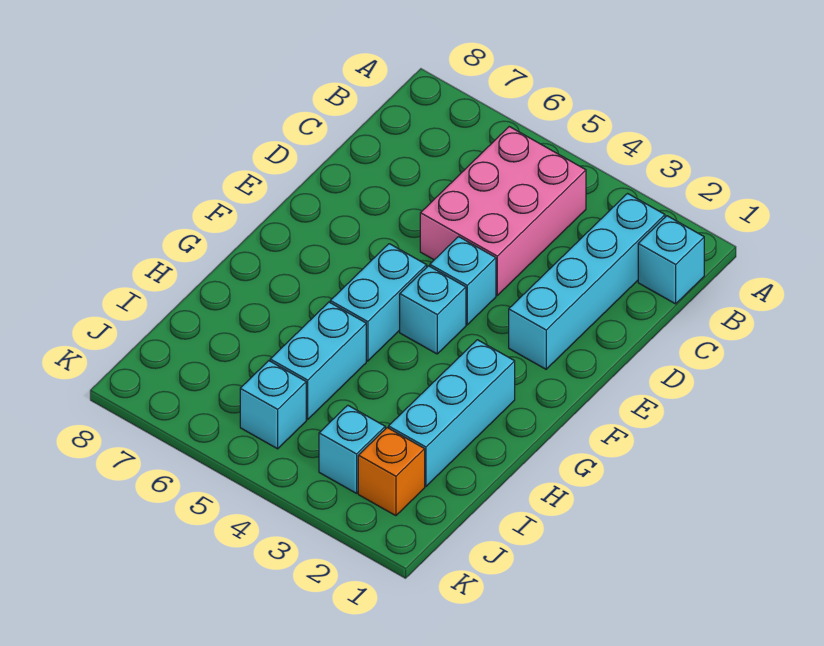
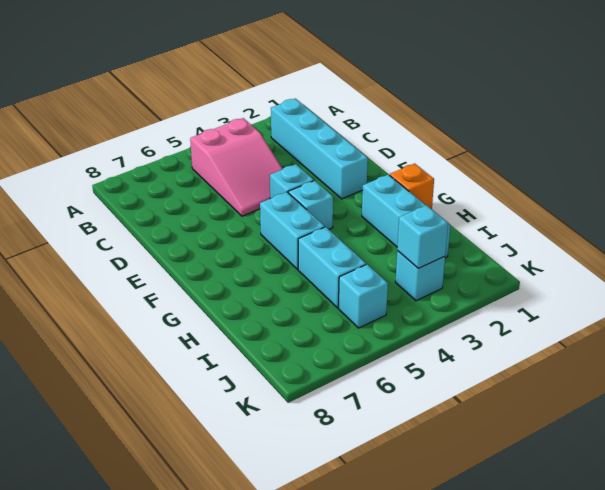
cyan brick B1 level 1 -> cyan brick J3 level 2
pink brick B4:D5 level 1 -> pink slope B4:D5 level 1 top B
orange brick J2 level 1 -> orange brick G1 level 1

